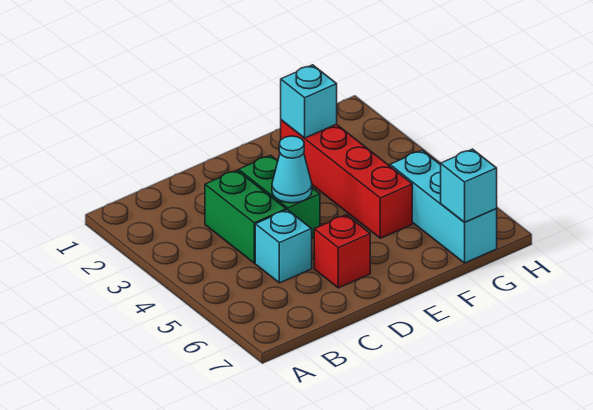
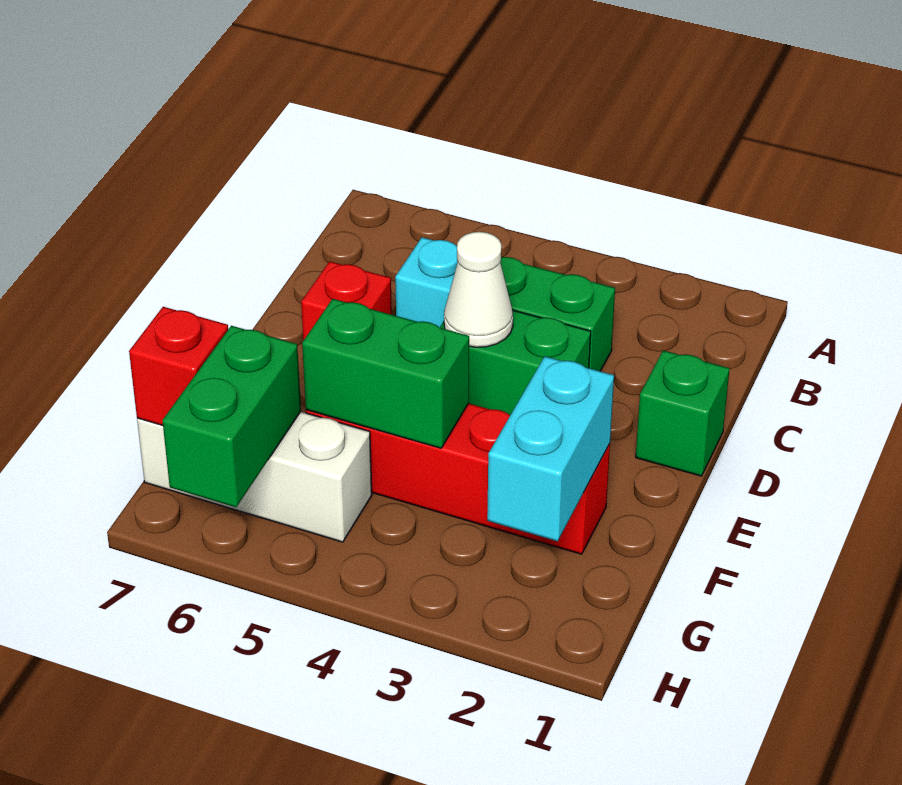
none -> green brick D1 level 1
cyan cone D4 level 2 -> white cone D4 level 2
cyan brick F2 level 2 -> cyan brick F2:G2 level 2
none -> green brick F4:F5 level 2
cyan brick G5:G7 level 1 -> white brick G5:G7 level 1
none -> green brick G6:H6 level 2
cyan brick G7 level 2 -> red brick G7 level 2

